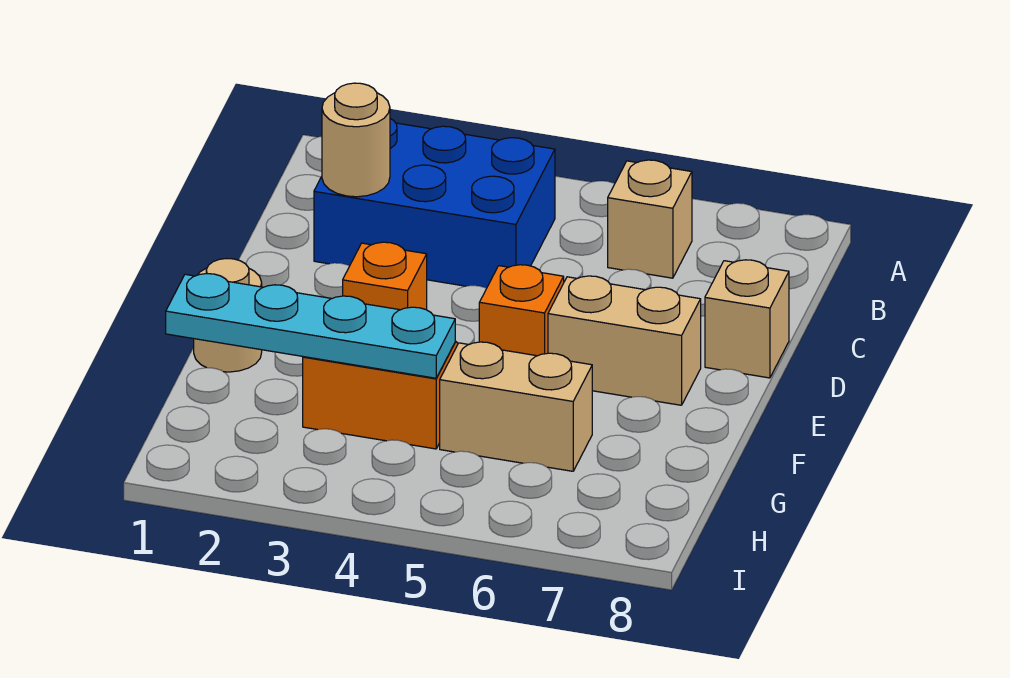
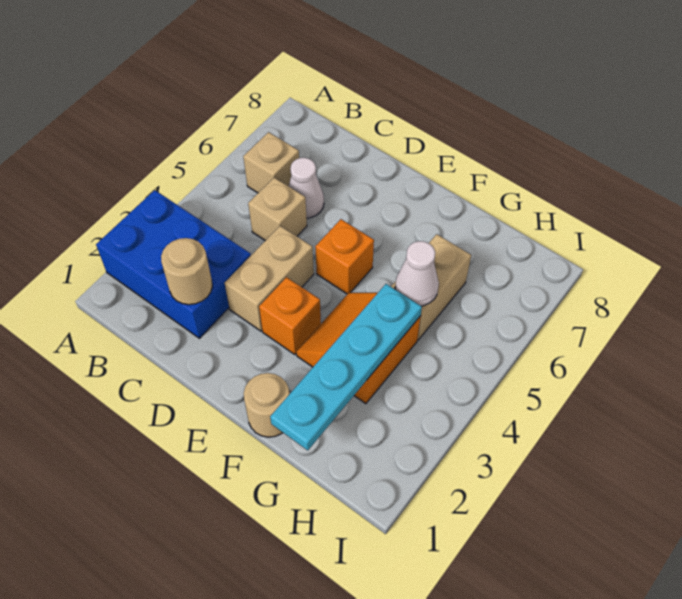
blue brick B2:C4 level 1 -> blue brick A2:C3 level 1
none -> white cone C6 level 1
tan brick D8 level 1 -> tan brick C5 level 1
tan brick E6:E7 level 1 -> tan brick D3:D4 level 1
none -> white cone G5 level 2

